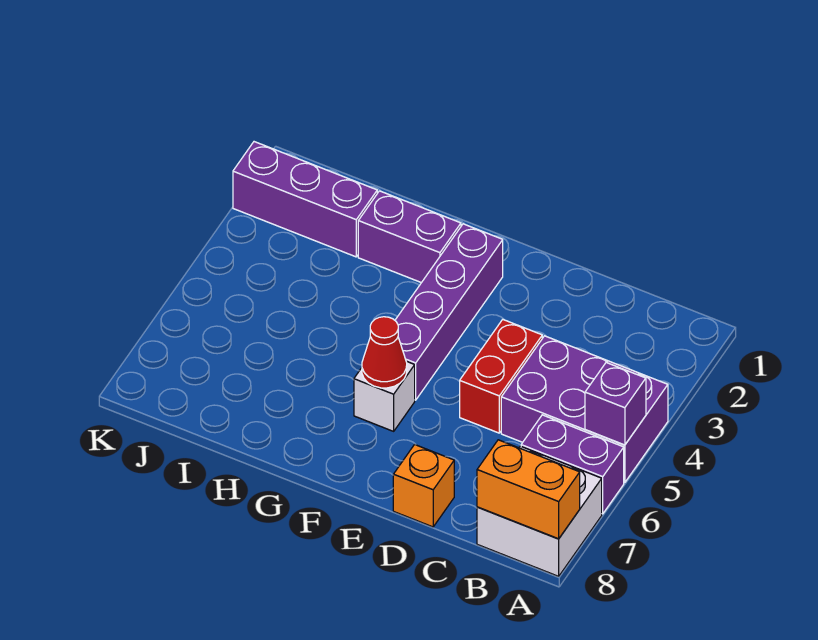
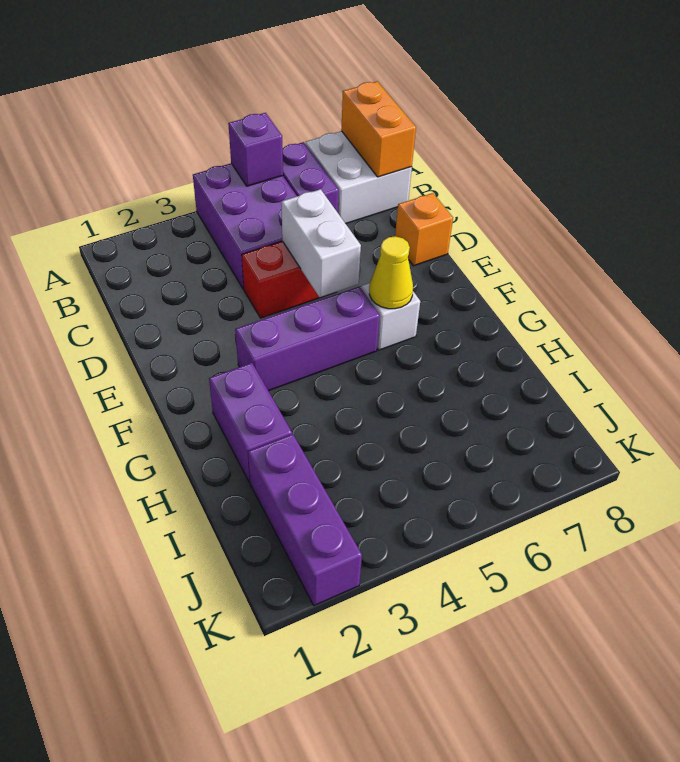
none -> white brick D5:E5 level 2
purple brick F2:F5 level 1 -> purple brick F3:F5 level 1
red cone F6 level 2 -> yellow cone F6 level 2

